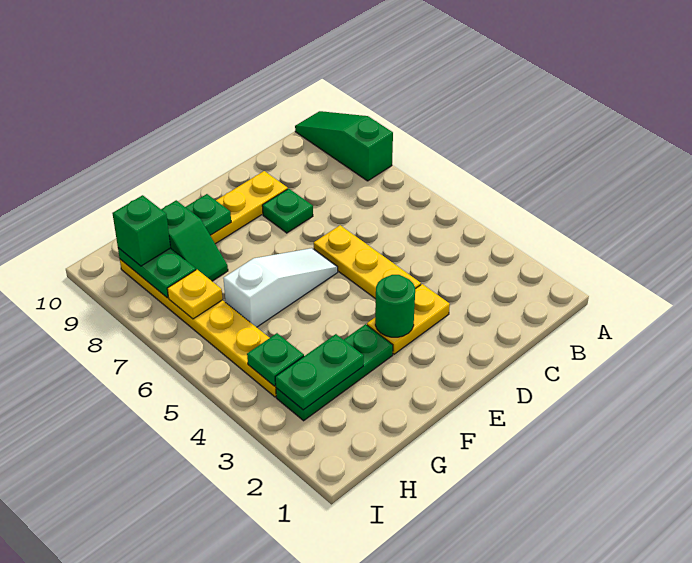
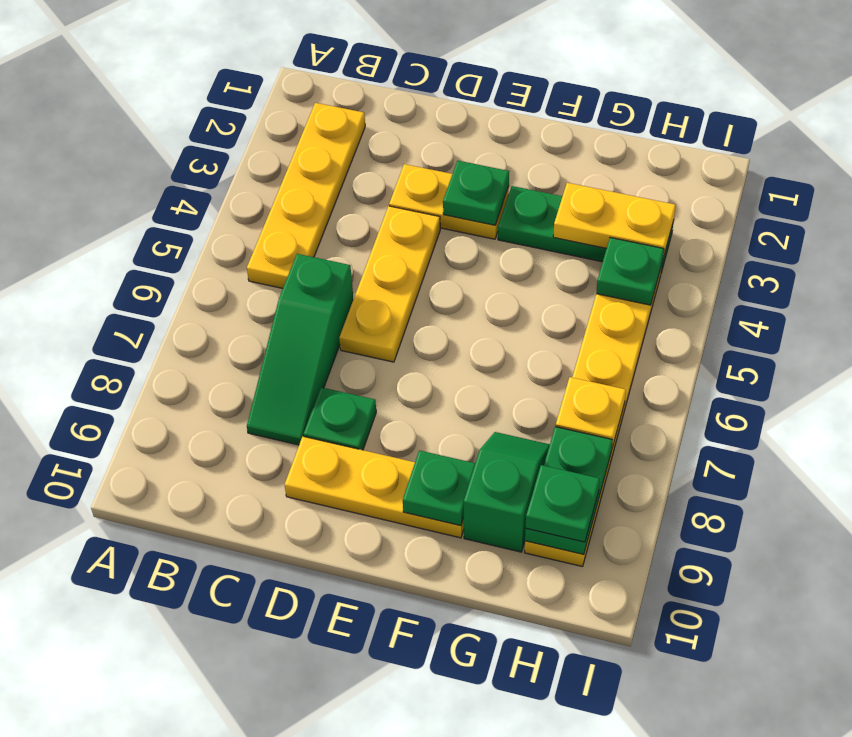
green slope A8:A10 level 1 top 8 -> green slope C6:C8 level 1 top 6
none -> yellow plate B2:B5 level 1
green round brick E3 level 2 -> green plate E3 level 2
white slope E6:G6 level 1 top G -> none
green plate G3:H3 level 2 -> yellow plate G3:H3 level 2
green brick H9 level 3 -> green plate H9 level 3

